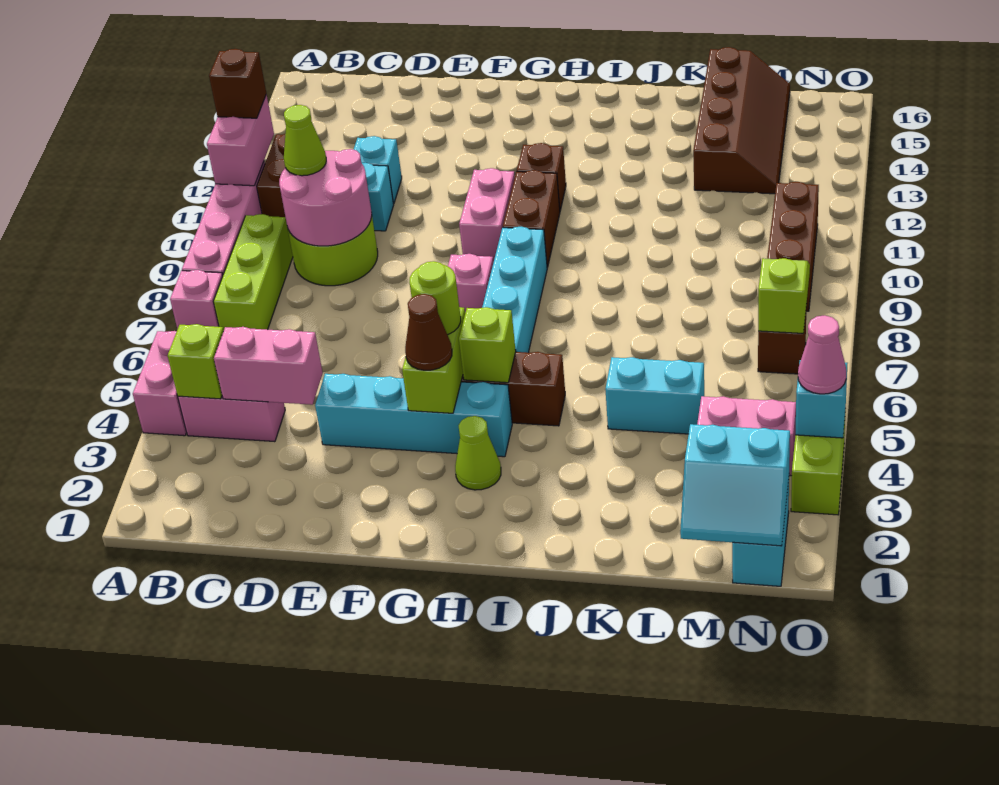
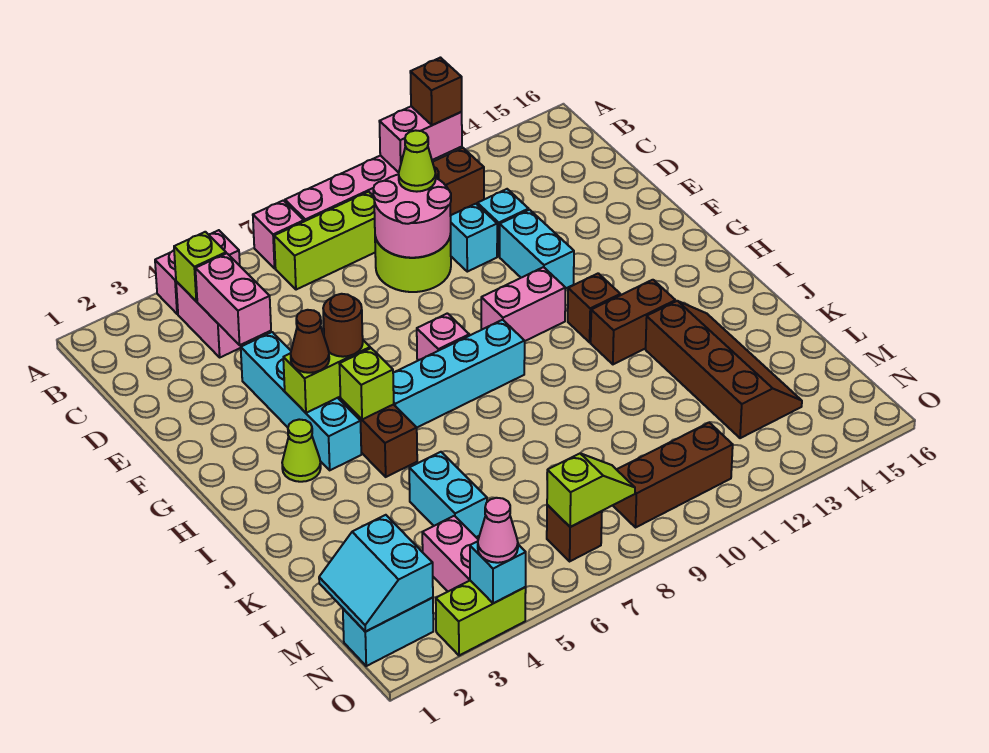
none -> cyan brick E12:F12 level 1
lime round brick G5 level 3 -> brown round brick G5 level 3
brown brick H10:H11 level 1 -> brown brick I12:I13 level 1
brown slope L13:M16 level 1 top L -> brown slope J13:M14 level 1 top 13

